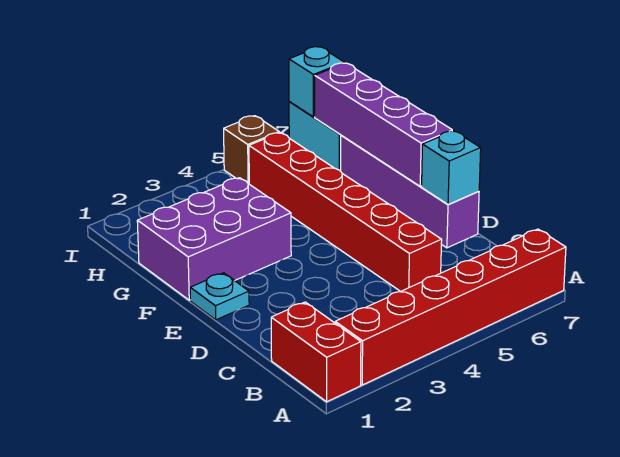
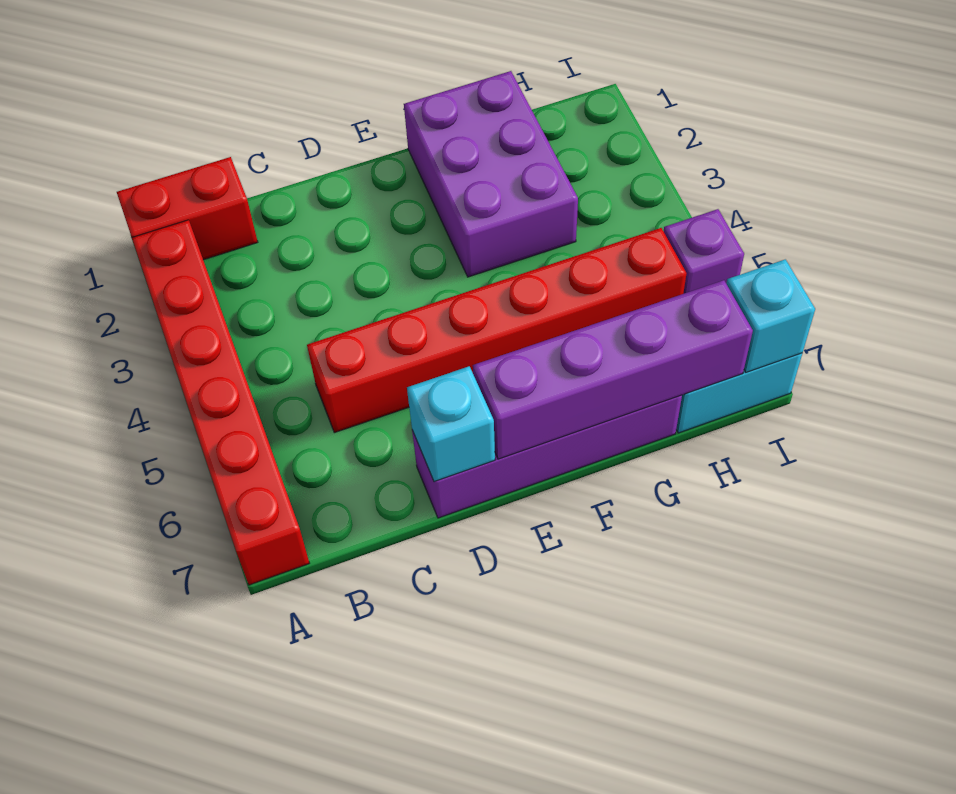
cyan plate E1 level 1 -> none
brown brick I5 level 1 -> purple brick I5 level 1

